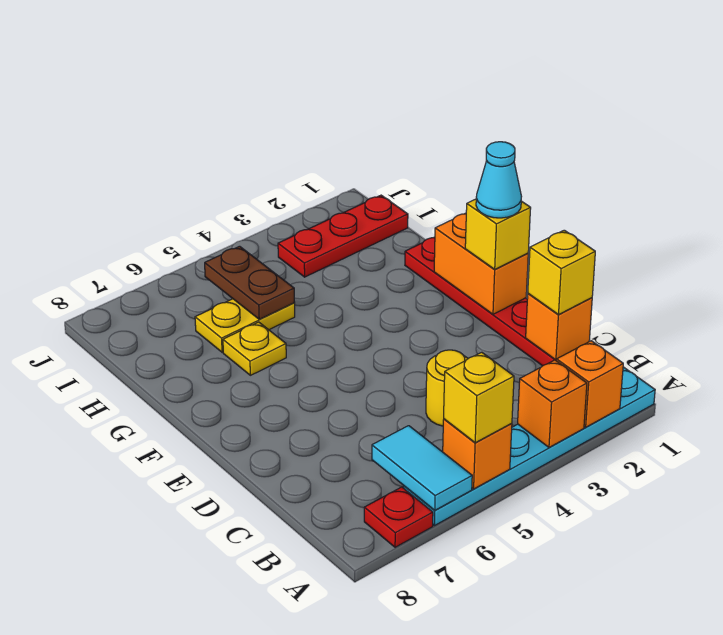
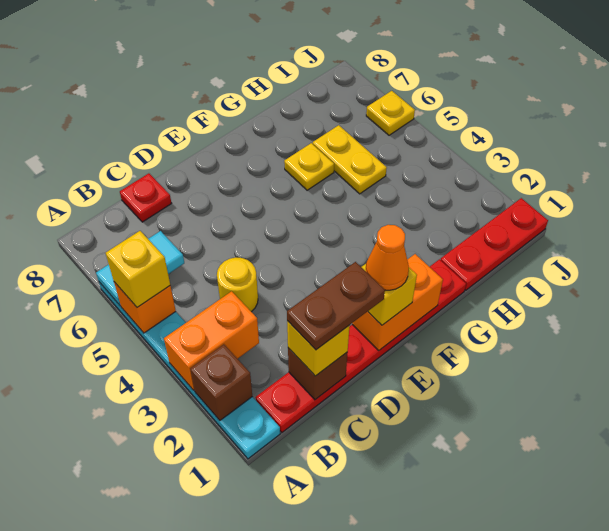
orange brick A2 level 2 -> brown brick A2 level 2
orange brick A3 level 2 -> orange brick A3:B3 level 2
red plate A7 level 1 -> red plate C8 level 1
orange brick C1 level 2 -> brown brick C1 level 2
cyan cone E1 level 4 -> orange cone E1 level 4
brown plate H5:I5 level 2 -> brown plate C1:D1 level 4
red plate I1:I3 level 1 -> red plate H1:J1 level 1
none -> yellow plate J6 level 1

